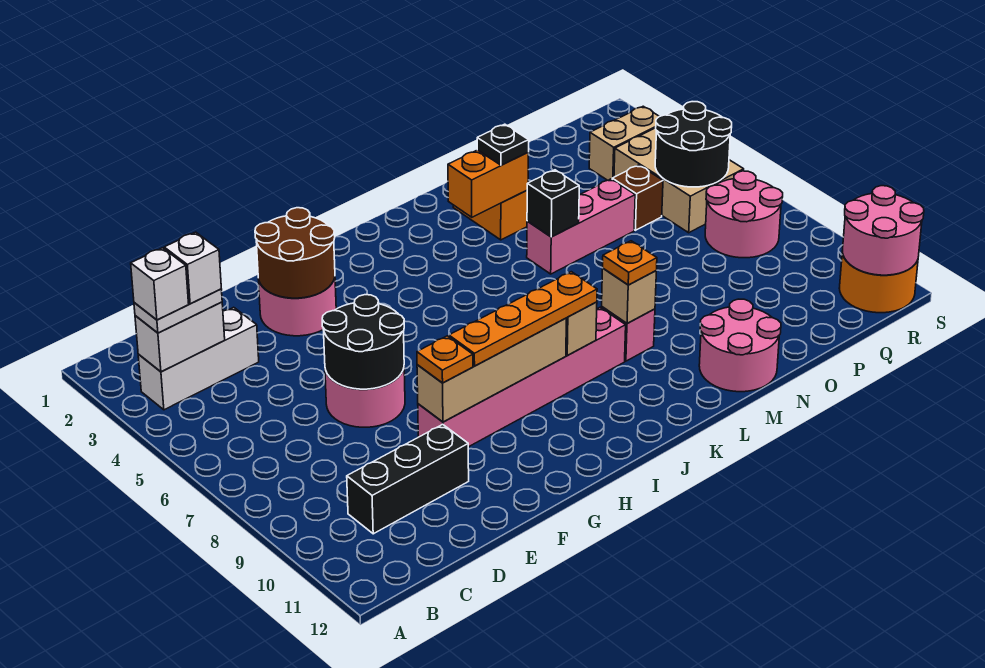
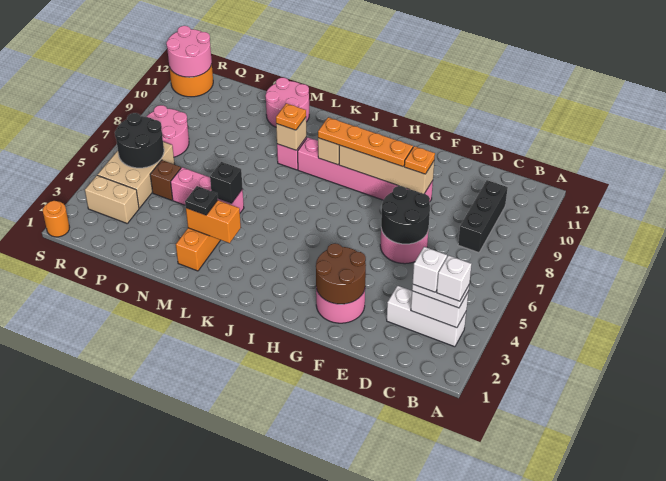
black brick C10:E10 level 1 -> black brick C8:C10 level 1
none -> orange round brick S1 level 1

